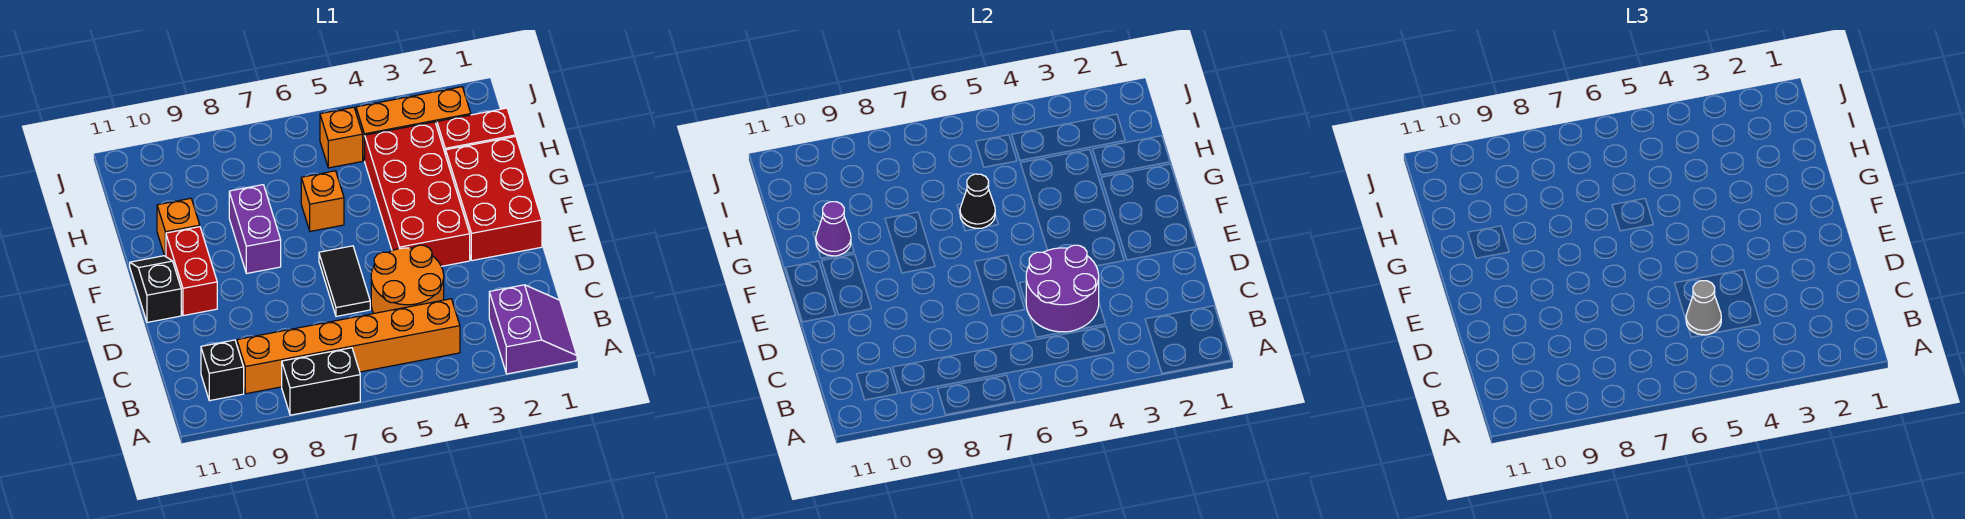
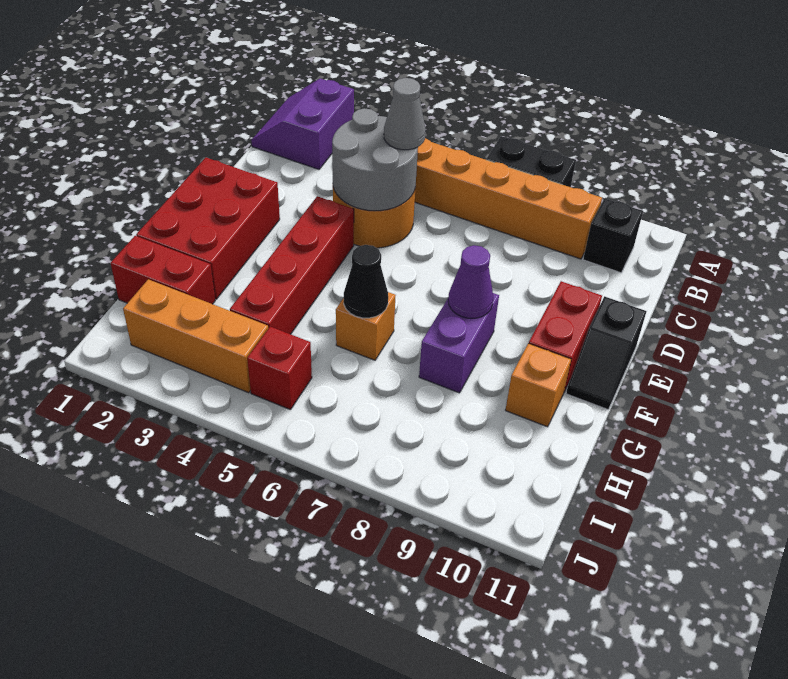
purple round brick C4:D5 level 2 -> grey round brick C4:D5 level 2
black tile D6:E6 level 1 -> none
red brick E3:H4 level 1 -> red brick E4:H4 level 1
purple cone G10 level 2 -> purple cone F8 level 2
orange brick I5 level 1 -> red brick I5 level 1

